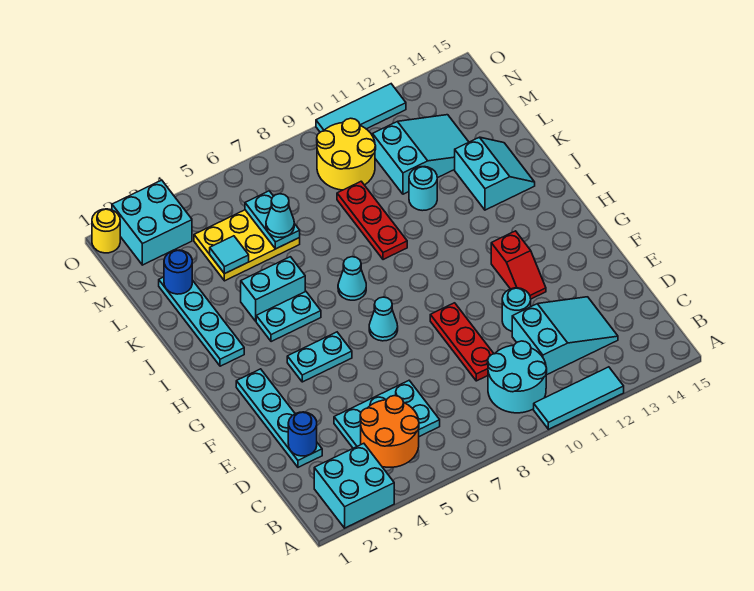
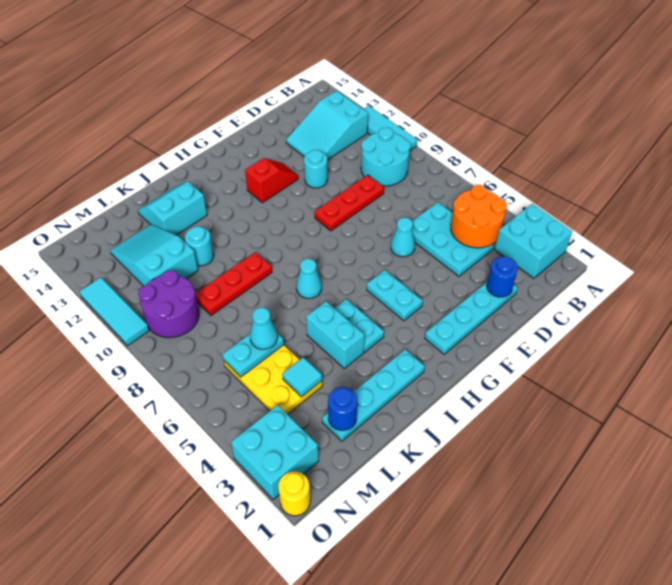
cyan slope C11:D13 level 1 top 11 -> cyan slope B12:D13 level 1 top B
cyan cone G7 level 1 -> cyan cone E6 level 1
yellow round brick M9:N10 level 1 -> purple round brick M9:N10 level 1

